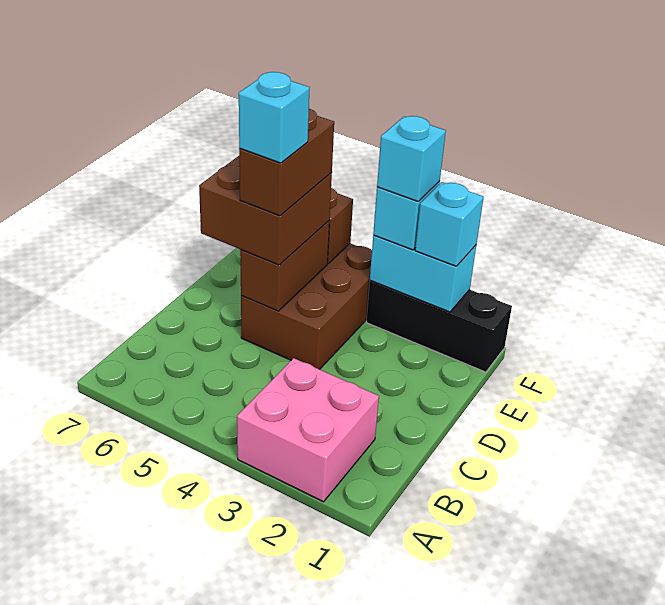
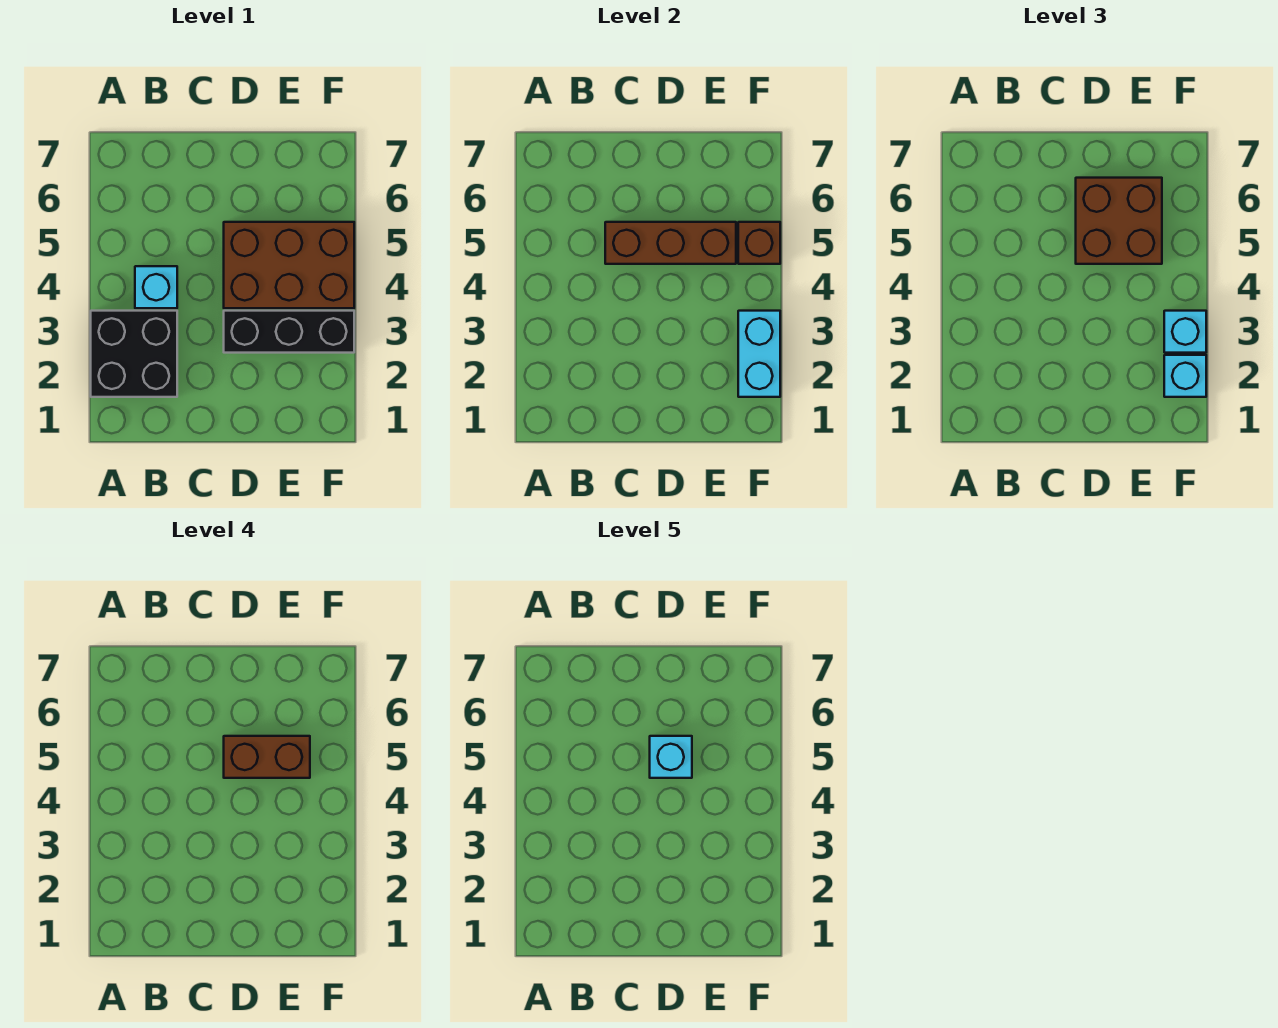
pink brick A2:B3 level 1 -> black brick A2:B3 level 1
brown brick D5:E5 level 2 -> brown brick C5:E5 level 2
black brick F1:F3 level 1 -> black brick D3:F3 level 1
cyan brick F3 level 4 -> cyan brick B4 level 1

